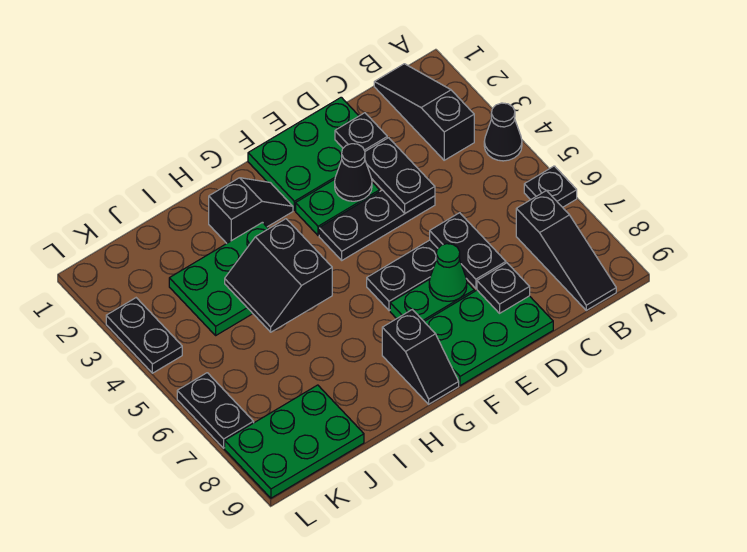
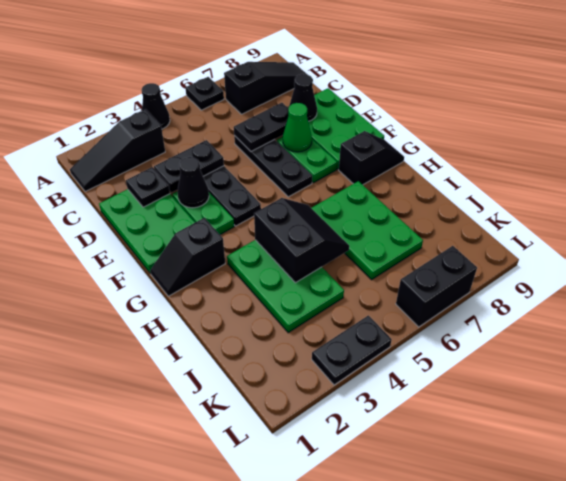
black plate D8 level 2 -> black cone D8 level 2
black slope G2:H2 level 1 top H -> black slope G1:G2 level 1 top 2
black slope H4:I5 level 2 top H -> black slope H4:I5 level 2 top 4
green plate J8:L9 level 1 -> green plate H6:J7 level 1
black plate L6:L7 level 1 -> black brick L6:L7 level 1

